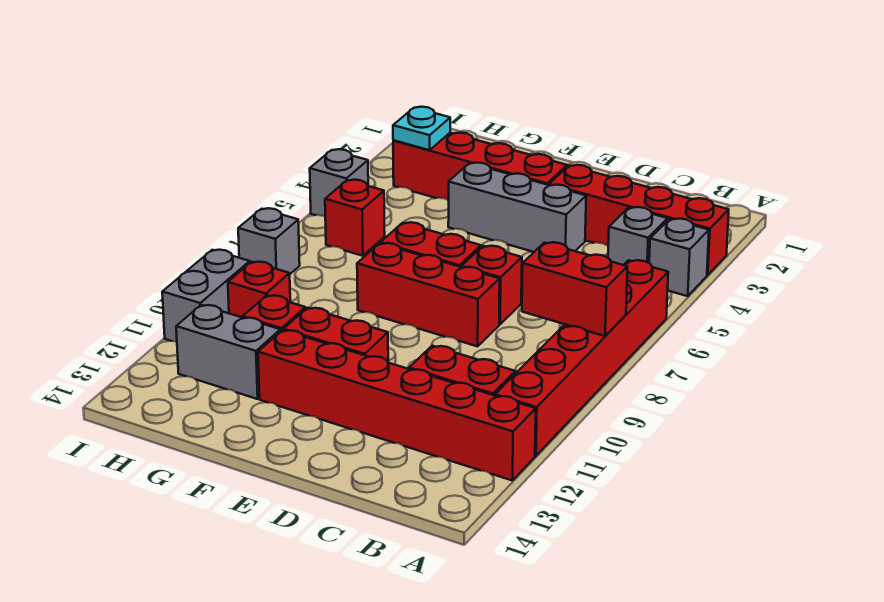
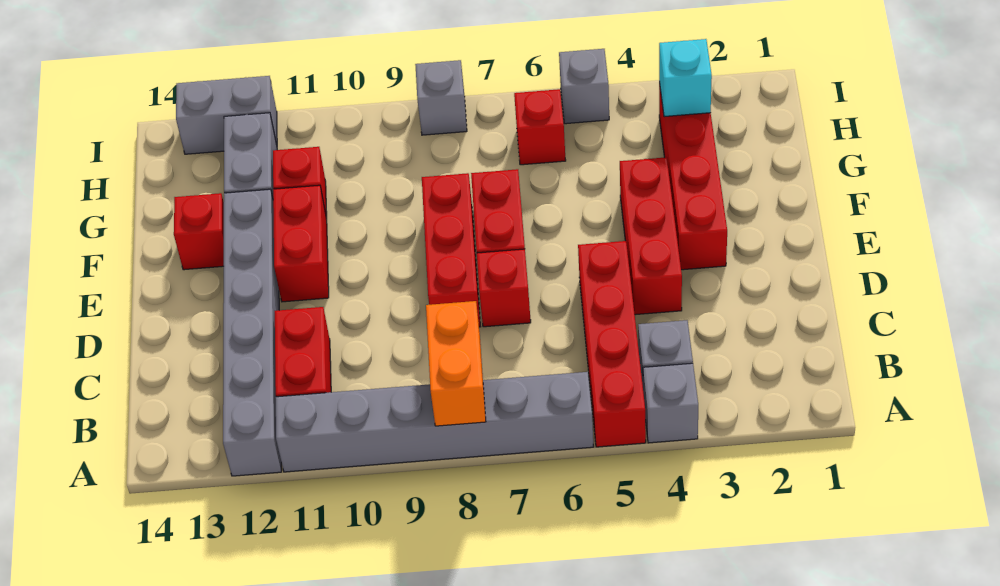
red brick A3:D3 level 1 -> red brick A5:D5 level 1
red brick A6:A11 level 1 -> grey brick A6:A11 level 1
red brick A8:B8 level 2 -> orange brick A8:B8 level 2
red brick A12:F12 level 1 -> grey brick A12:F12 level 1
grey brick D4:F4 level 1 -> red brick D4:F4 level 1
cyan plate H3 level 2 -> cyan brick H3 level 2
red brick H10 level 1 -> red brick F13 level 1
grey brick I10:I11 level 1 -> grey brick I12:I13 level 1

